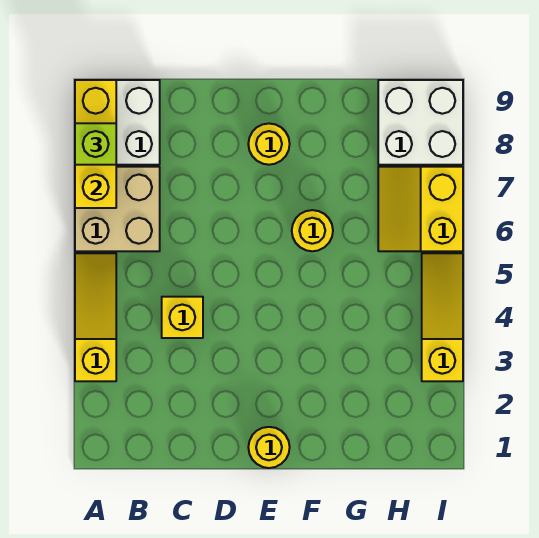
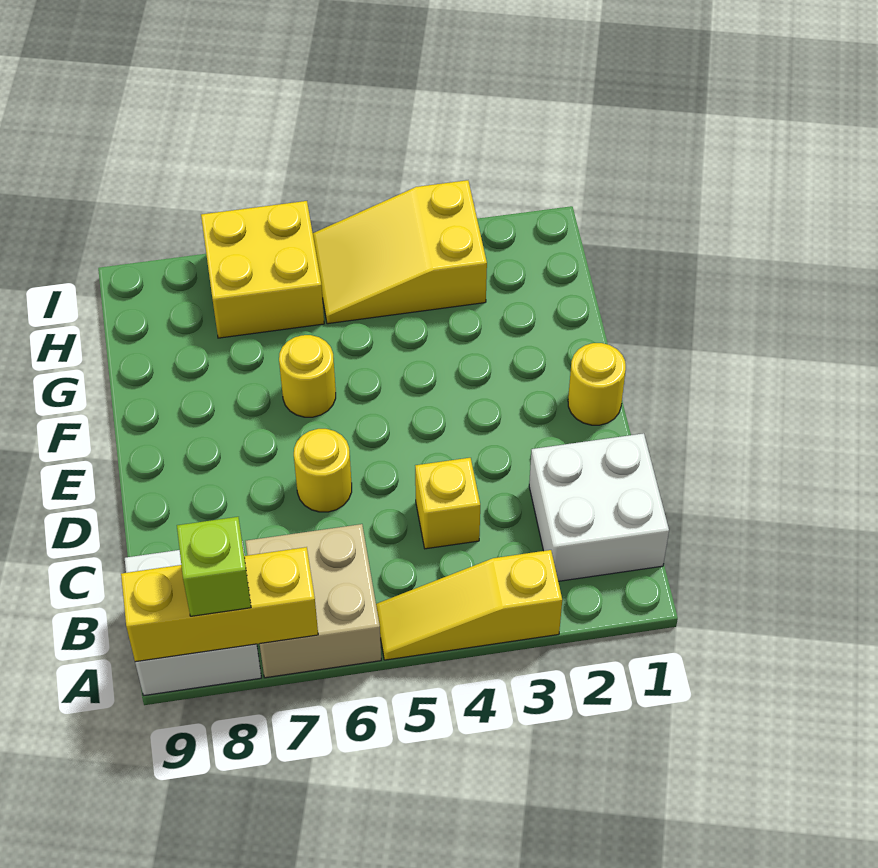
yellow round brick E8 level 1 -> yellow round brick D6 level 1
yellow slope H6:I7 level 1 top I -> yellow brick H6:I7 level 1
white brick H8:I9 level 1 -> white brick B1:C2 level 1
yellow slope I3:I5 level 1 top 3 -> yellow slope H3:I5 level 1 top 3

